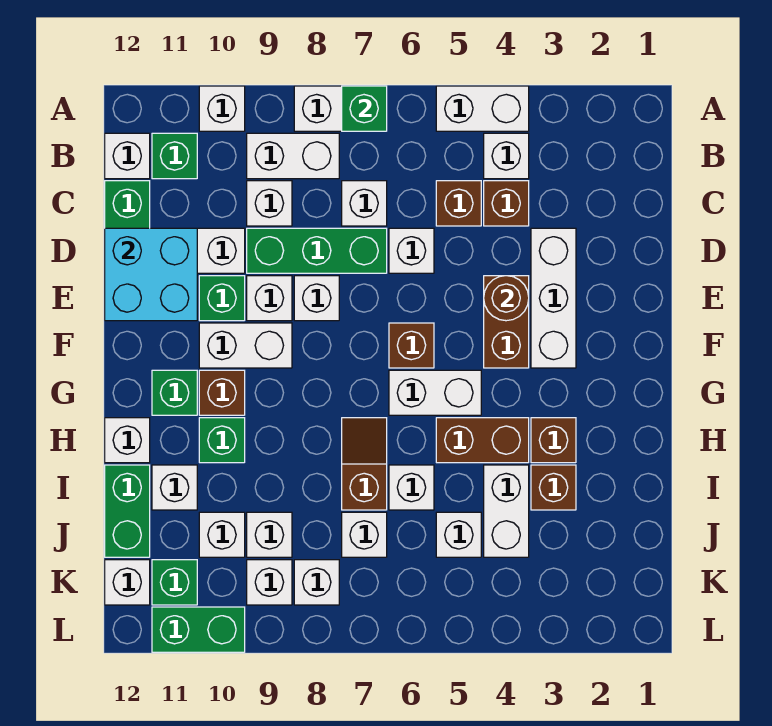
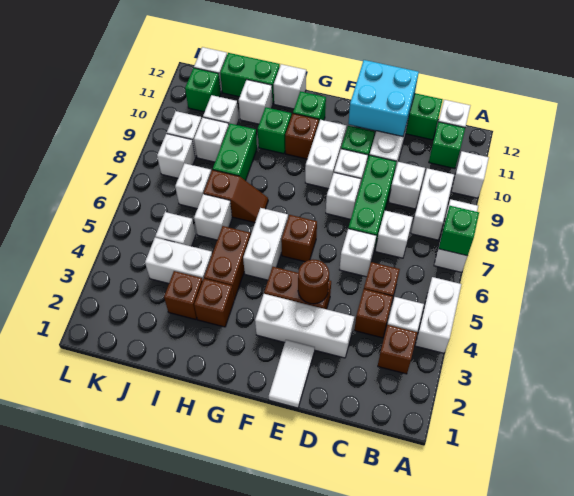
none -> brown brick B3 level 1
none -> white tile E1:E2 level 1
green brick L10:L11 level 1 -> green brick I8:I9 level 1

